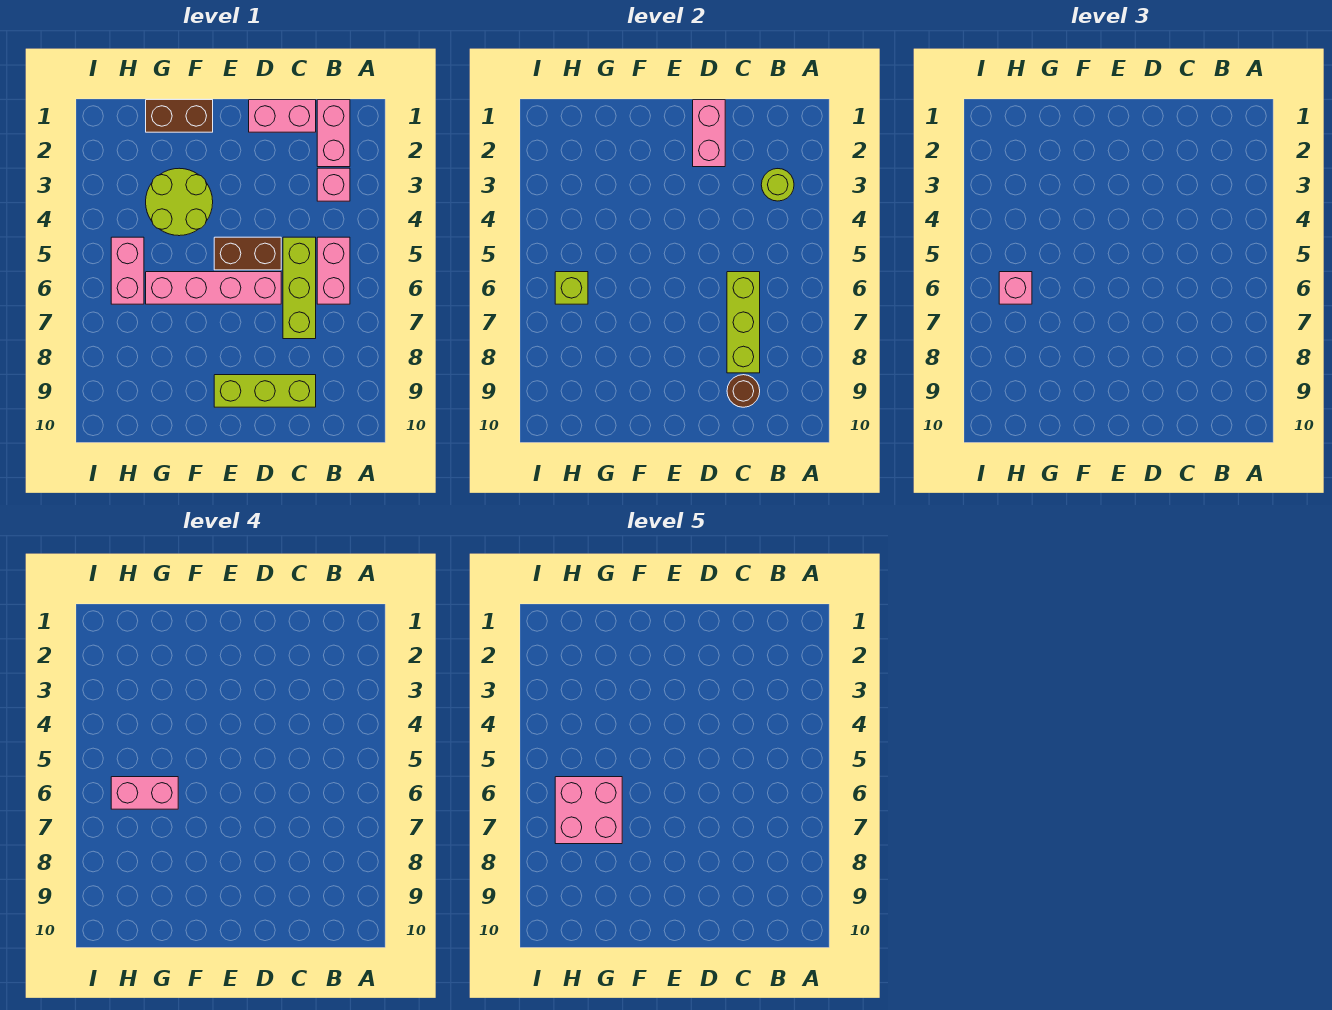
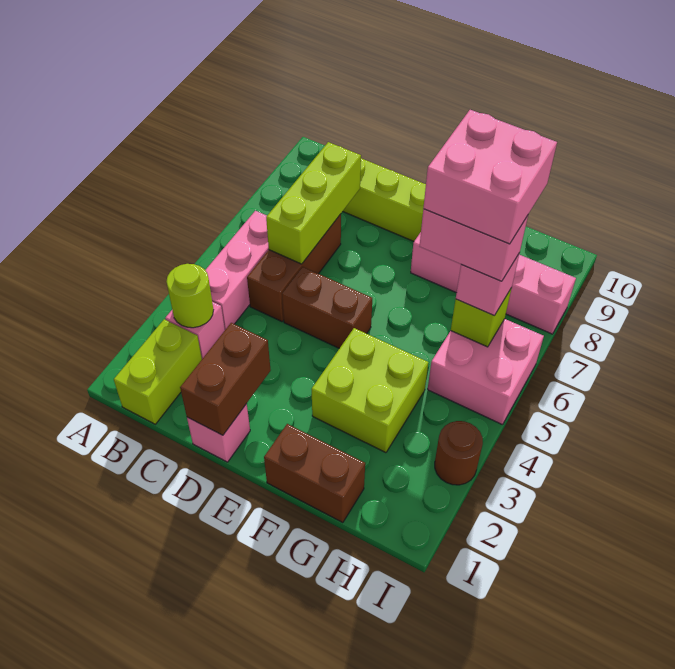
pink brick B1:B2 level 1 -> lime brick B1:B2 level 1
pink brick B5:B6 level 1 -> pink brick B4:B6 level 1
pink brick C1:D1 level 1 -> pink brick D1 level 1
lime brick C5:C7 level 1 -> brown brick C5:C7 level 1
brown round brick C9 level 2 -> brown round brick I3 level 1
pink brick D1:D2 level 2 -> brown brick D1:D2 level 2
pink brick D6:G6 level 1 -> pink brick F8:I8 level 1
lime round brick F3:G4 level 1 -> lime brick F3:G4 level 1
pink brick H5:H6 level 1 -> pink brick H5:I6 level 1

